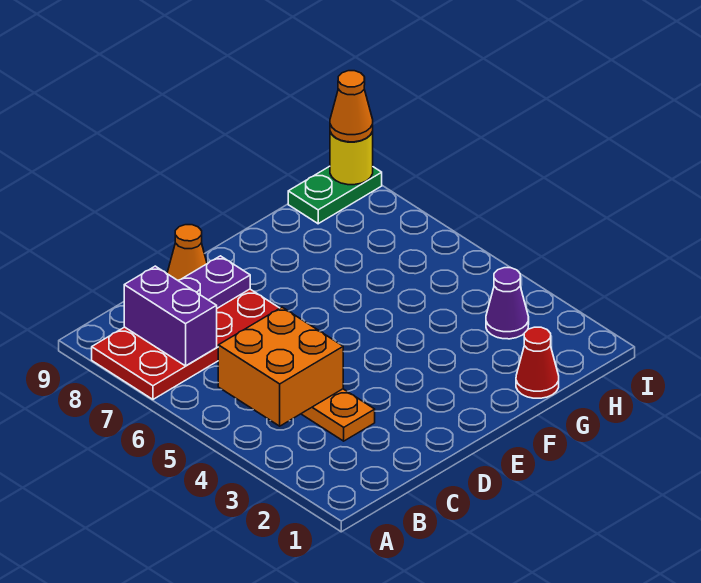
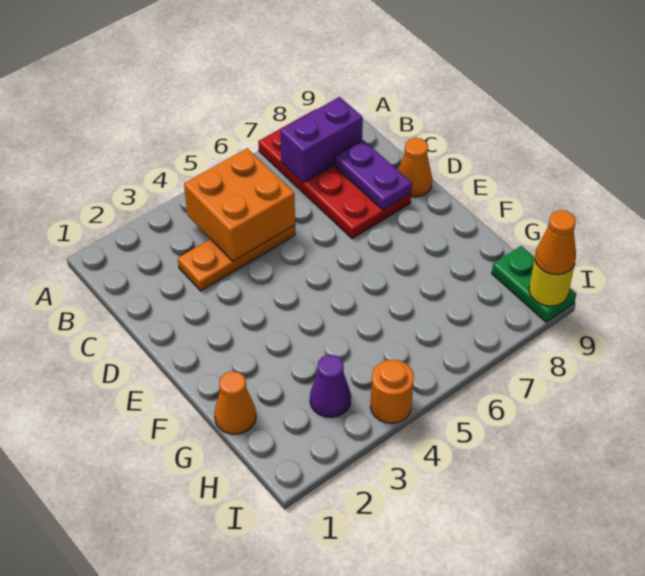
red cone G1 level 1 -> orange cone G1 level 1
none -> orange round brick I4 level 1

